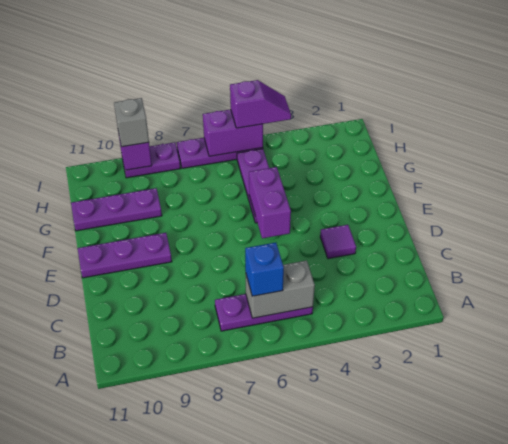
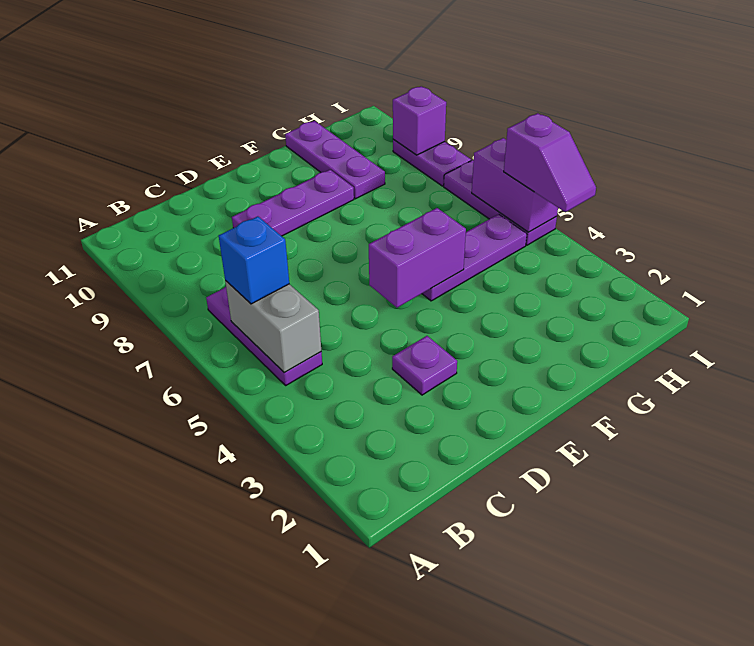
purple tile D3 level 1 -> purple plate D3 level 1
purple plate E9:E11 level 1 -> purple plate D9:F9 level 1
grey brick I9 level 3 -> none

